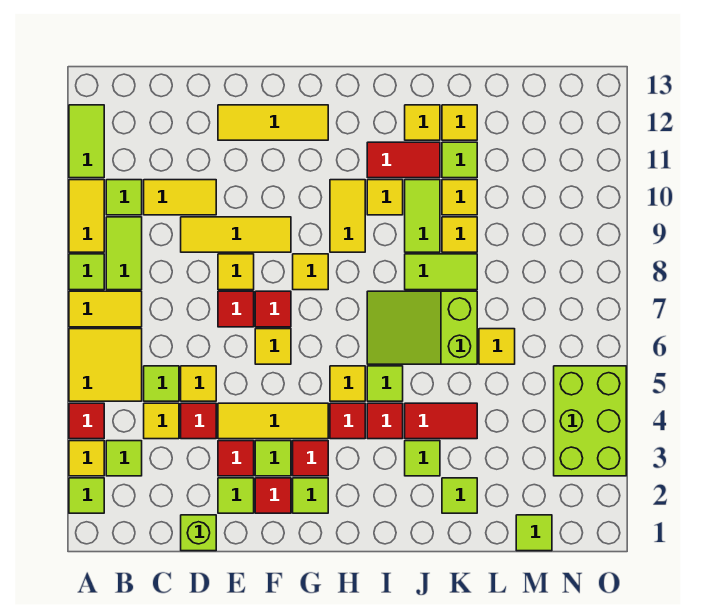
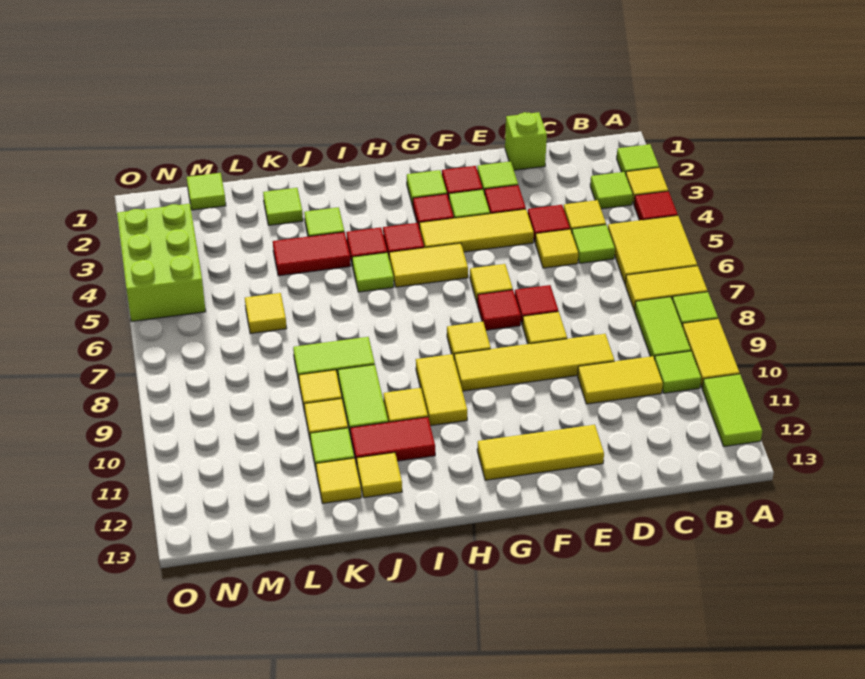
yellow tile D9:F9 level 1 -> yellow tile D9:G9 level 1
yellow tile H5 level 1 -> yellow tile G5:H5 level 1
lime slope I6:K7 level 1 top K -> none

